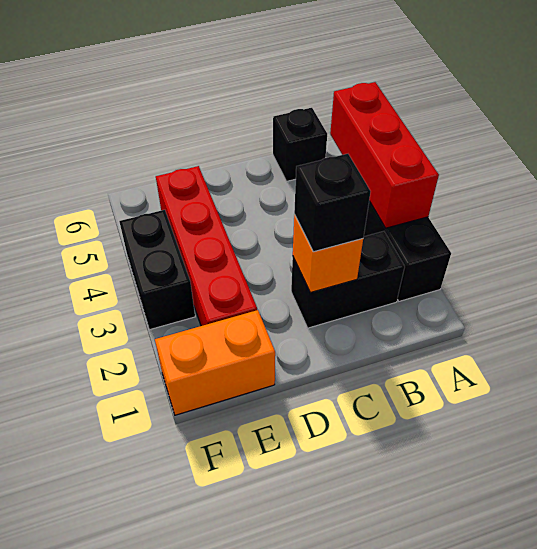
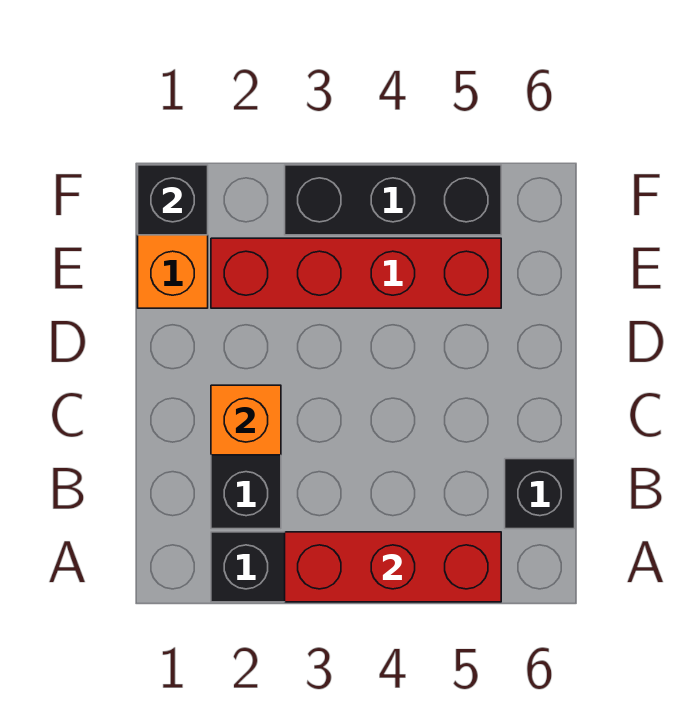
black brick C2 level 3 -> black brick F1 level 2
black brick F3:F4 level 1 -> black brick F3:F5 level 1

